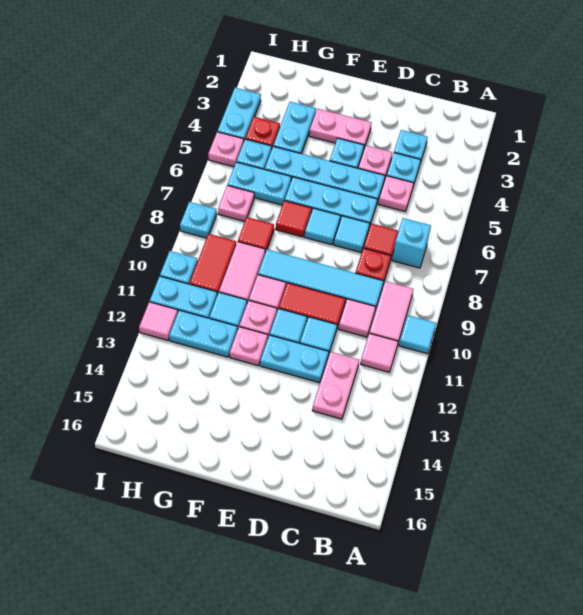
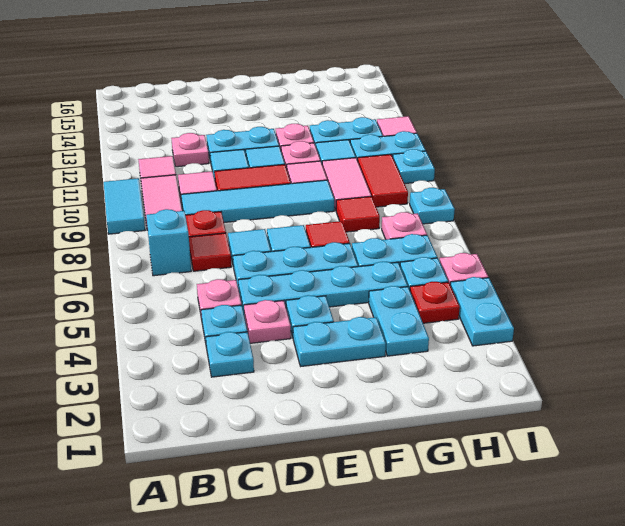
cyan tile A10 level 1 -> cyan tile A9:A10 level 1
pink plate C12:C13 level 1 -> pink plate C12 level 1
pink plate E3:F3 level 1 -> cyan plate E3:F3 level 1

